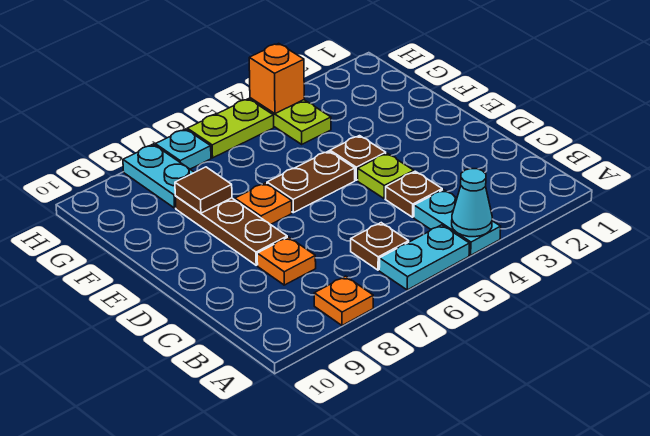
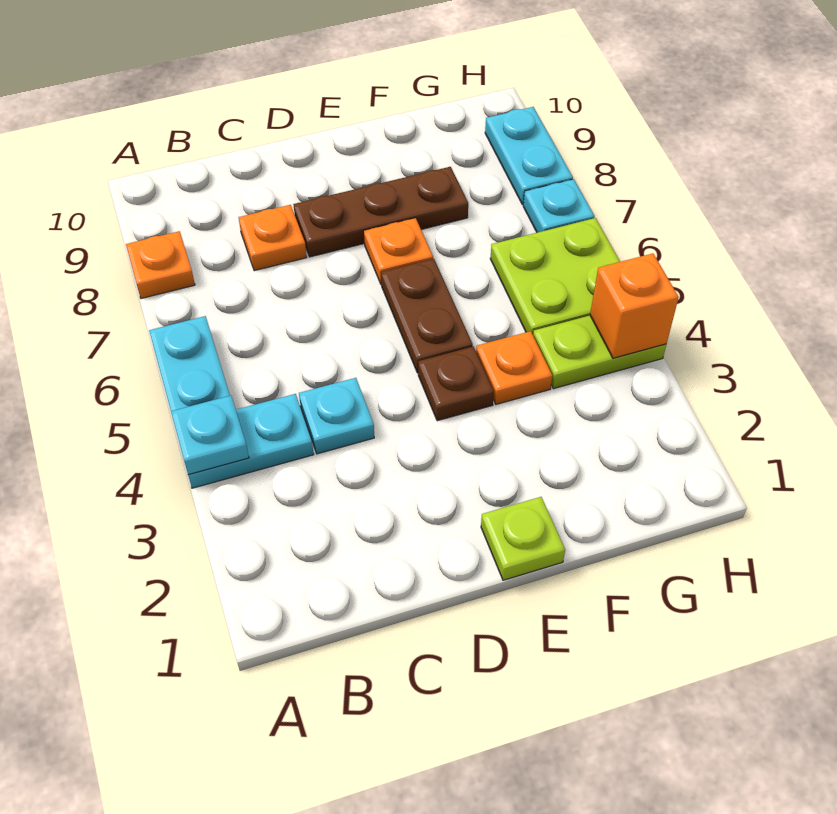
cyan cone A4 level 2 -> cyan plate A4 level 2
brown plate B6 level 1 -> none
brown plate C4 level 1 -> cyan plate C4 level 1
lime plate D4 level 1 -> lime plate E1 level 1
none -> orange plate F4 level 1
brown tile F8 level 2 -> none
cyan plate G8:H8 level 1 -> cyan plate H8:H9 level 1
lime plate H5:H6 level 1 -> lime plate G5:H6 level 1

